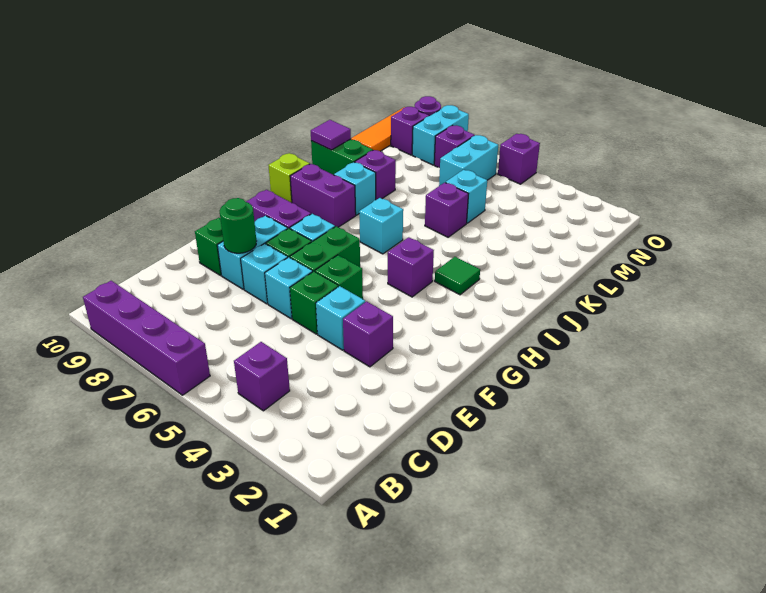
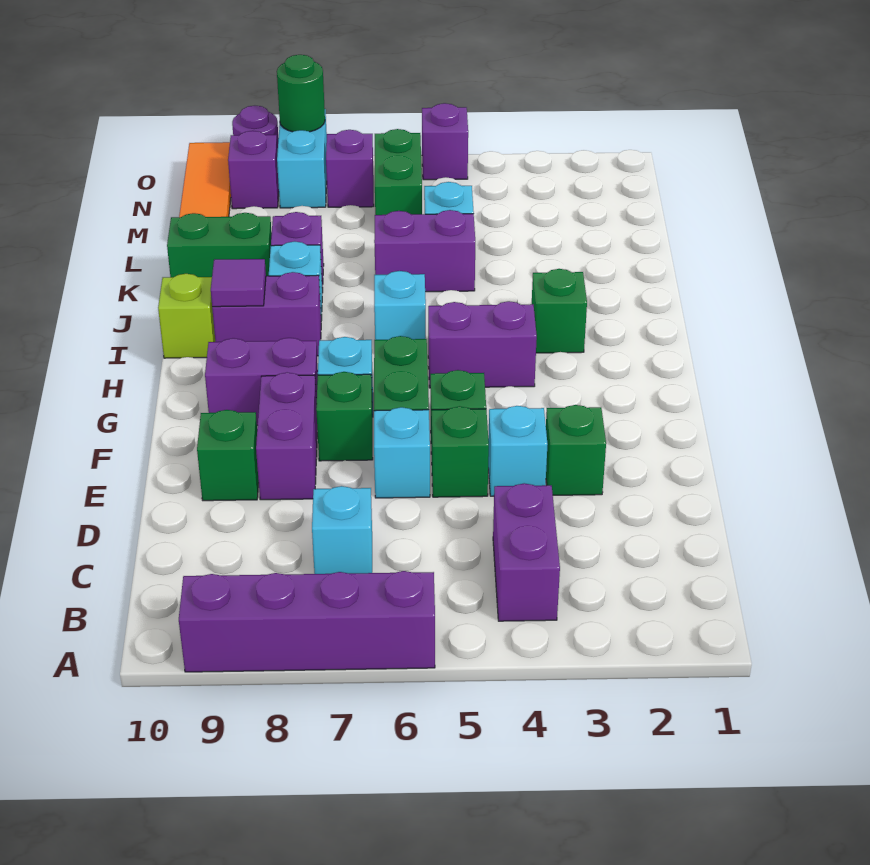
purple brick B4 level 1 -> purple brick B4:C4 level 1
purple brick E3 level 1 -> green brick E3 level 1
cyan brick E7 level 1 -> cyan brick C7 level 1
cyan brick E8:F8 level 1 -> purple brick E8:F8 level 1
green round brick E8 level 2 -> green round brick O8 level 2
purple brick H4 level 1 -> purple brick H4:H5 level 1
green tile I3 level 1 -> green brick I3 level 1
purple brick K5 level 1 -> purple brick K5:K6 level 1
purple tile K10 level 2 -> purple tile I9 level 2
cyan brick M6:N6 level 1 -> green brick M6:N6 level 1

